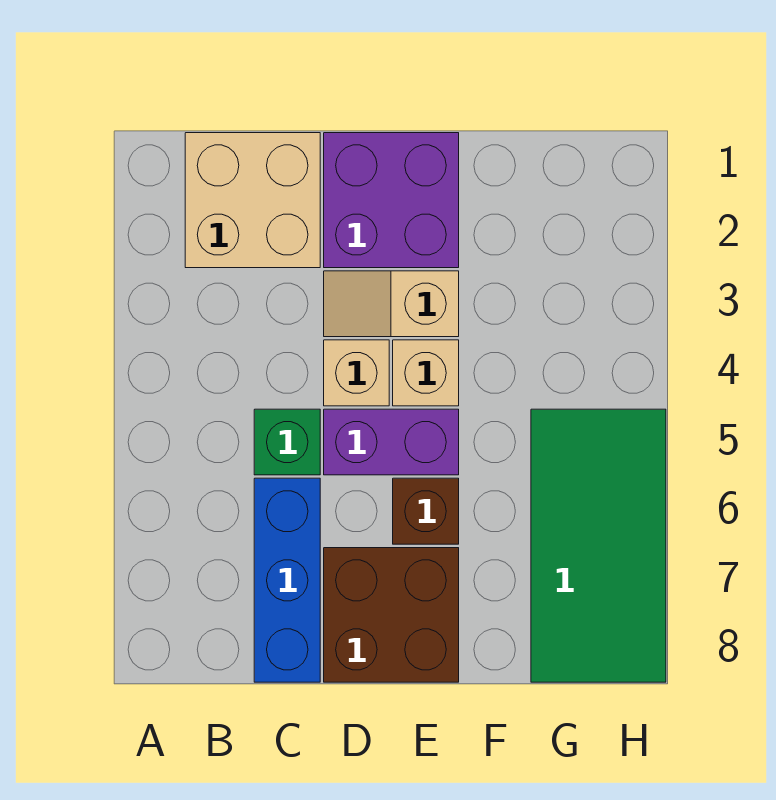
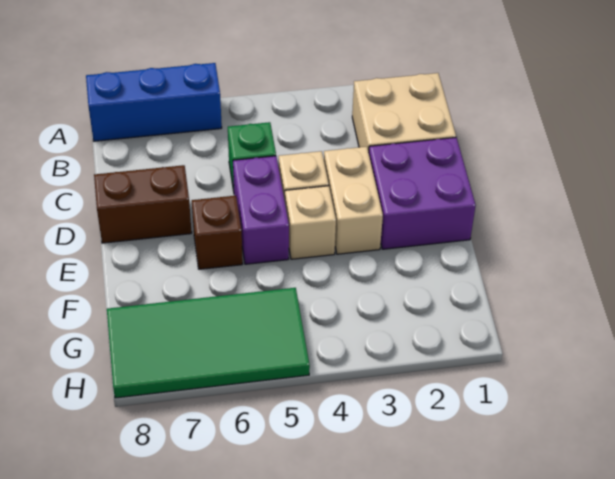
blue brick C6:C8 level 1 -> blue brick A6:A8 level 1
tan slope D3:E3 level 1 top E -> tan brick D3:E3 level 1
brown brick D7:E8 level 1 -> brown brick D7:D8 level 1

